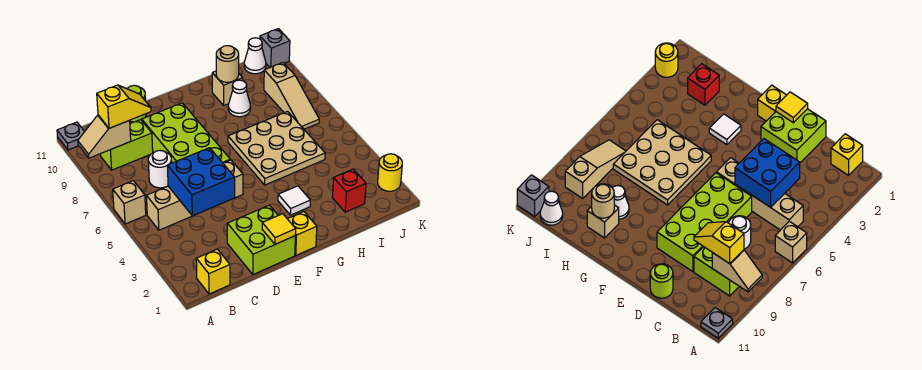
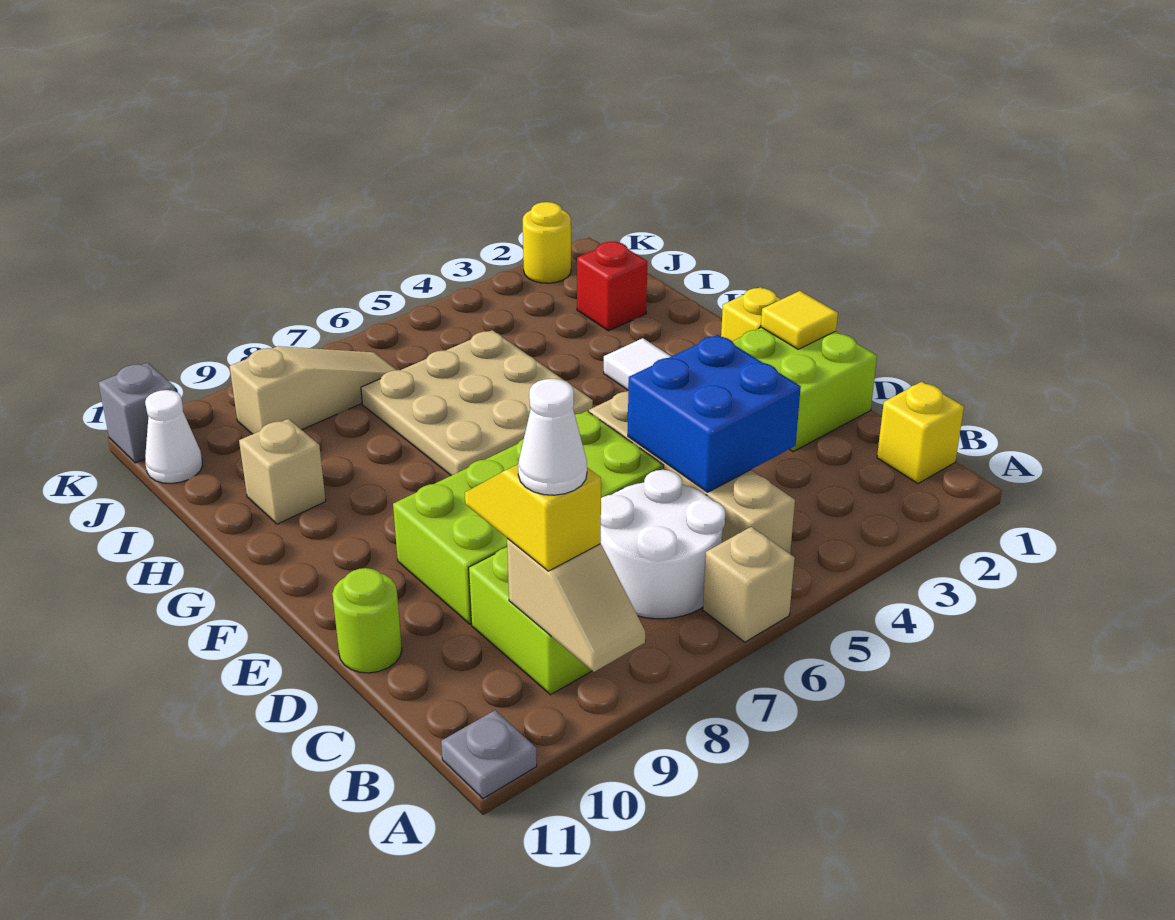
white round brick C7 level 1 -> white round brick B6:C7 level 1
white cone H9 level 1 -> white cone B9 level 4
tan round brick H10 level 2 -> none

